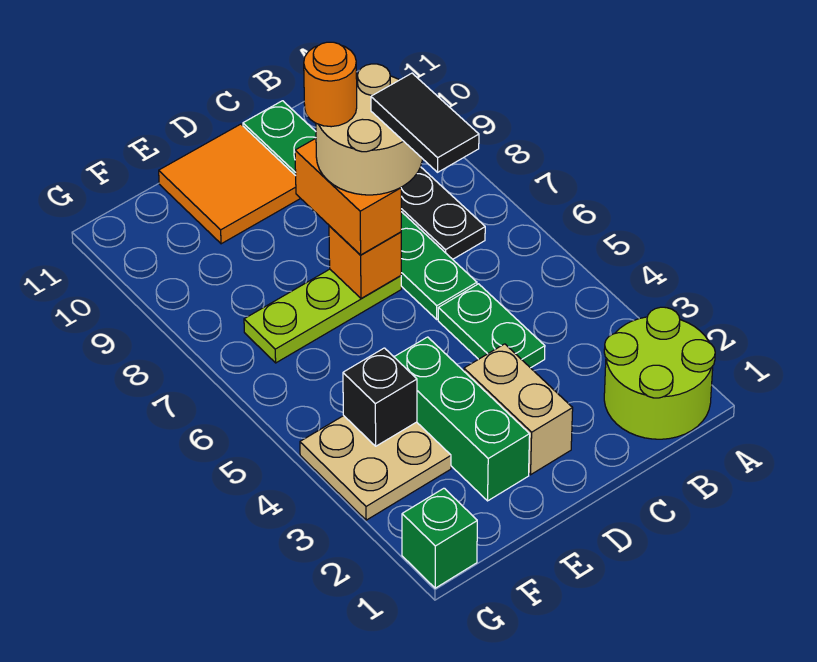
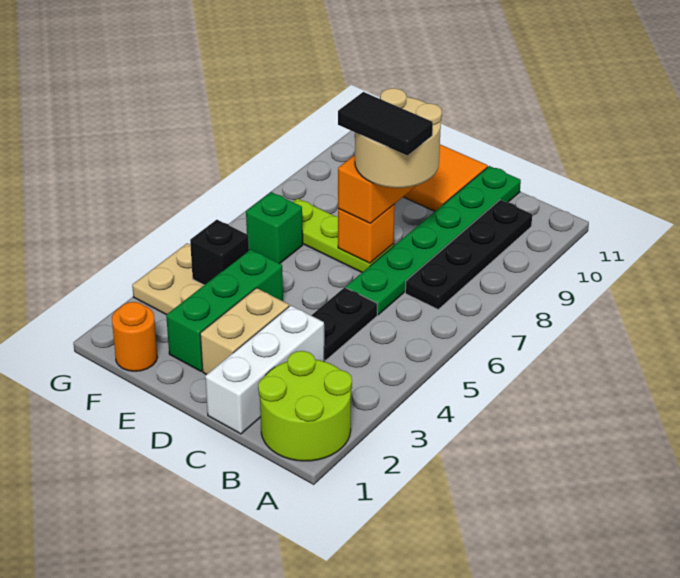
none -> white brick C1:C3 level 1
green plate C4:C5 level 1 -> black plate C4:C5 level 1
black tile C6:C7 level 5 -> black tile C7:D7 level 5
orange round brick D8 level 5 -> orange round brick F1 level 1
green brick G1 level 1 -> green brick F6 level 1

